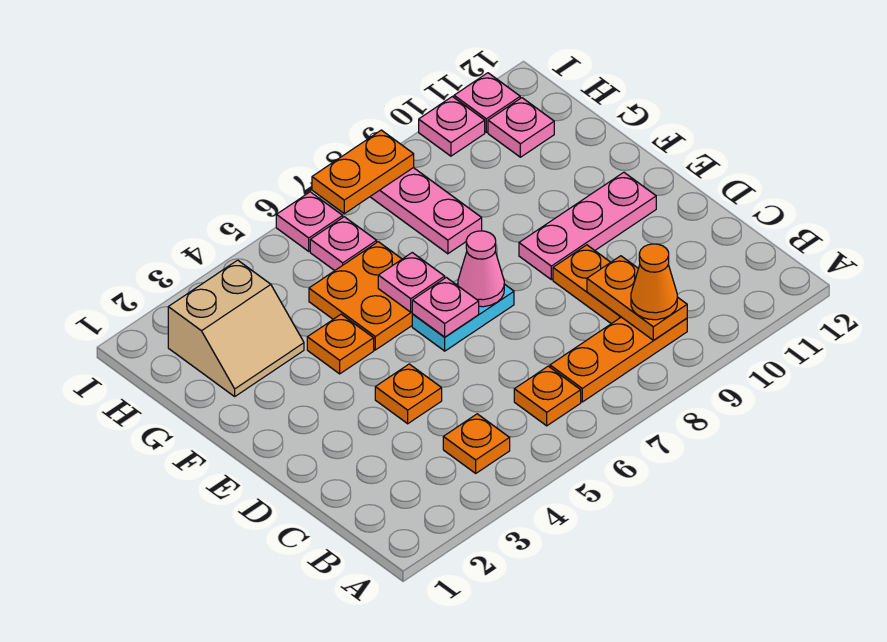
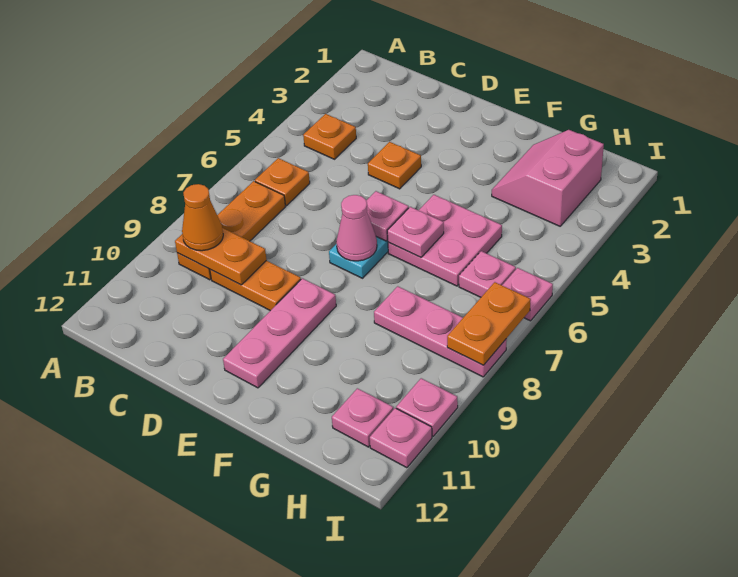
orange plate F4 level 1 -> none
orange plate F5:G6 level 1 -> pink plate F5:G6 level 1
tan slope G2:H3 level 1 top H -> pink slope G2:H3 level 1 top H

